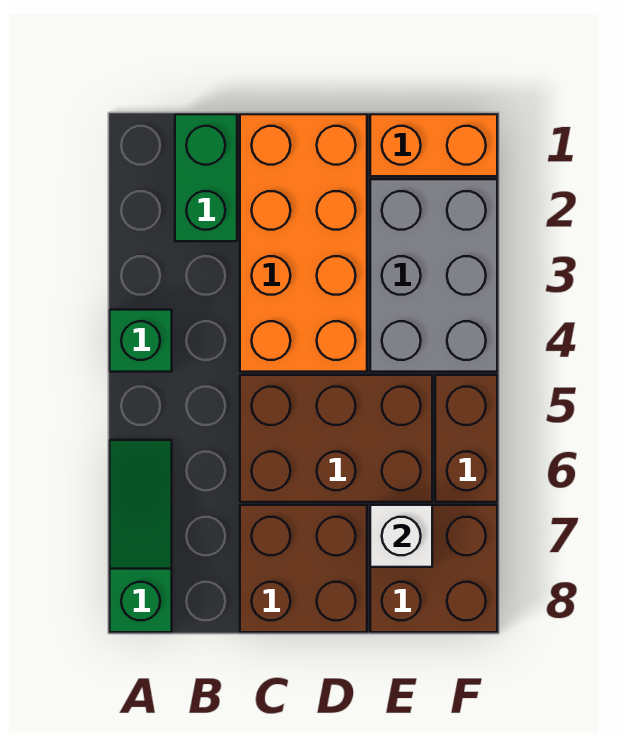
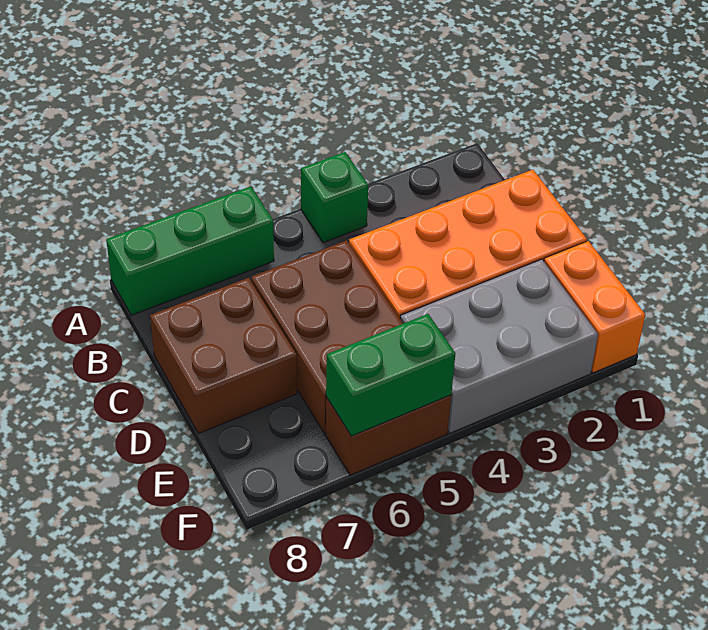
green slope A6:A8 level 1 top 8 -> green brick A6:A8 level 1
green brick B1:B2 level 1 -> green brick F5:F6 level 2
brown brick E7:F8 level 1 -> none
white brick E7 level 2 -> none

